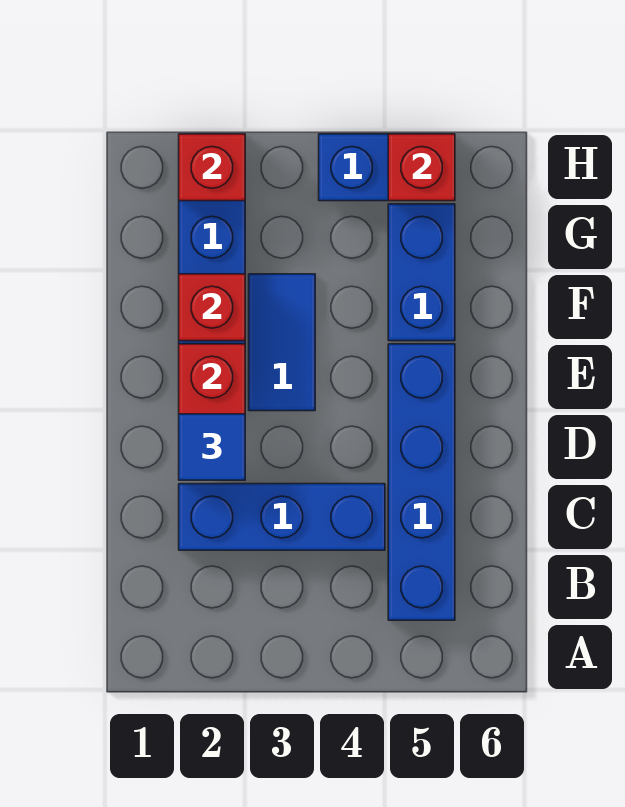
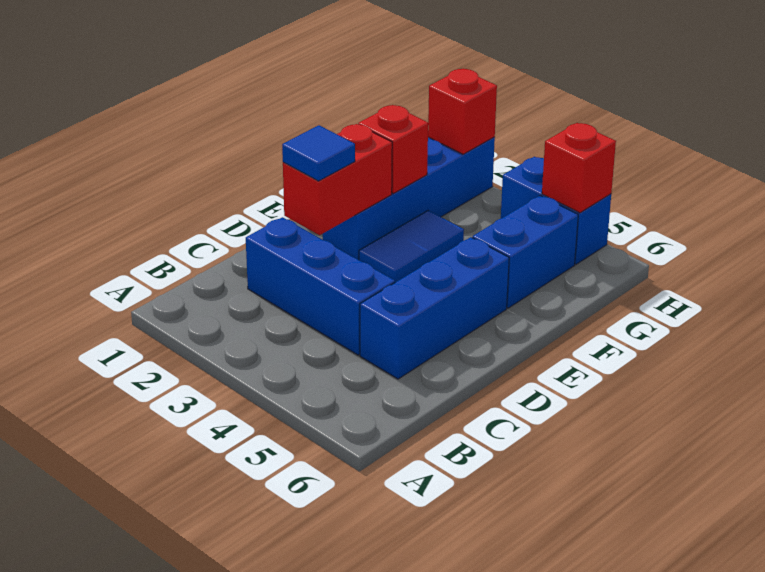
blue brick B5:E5 level 1 -> blue brick C5:E5 level 1

